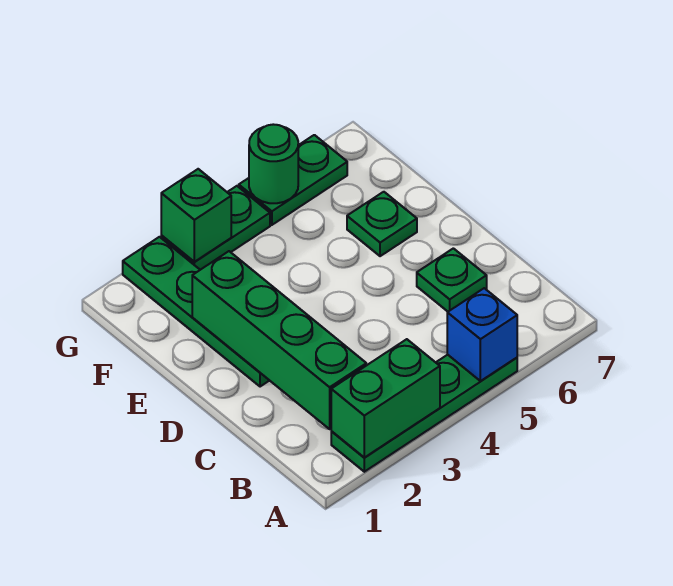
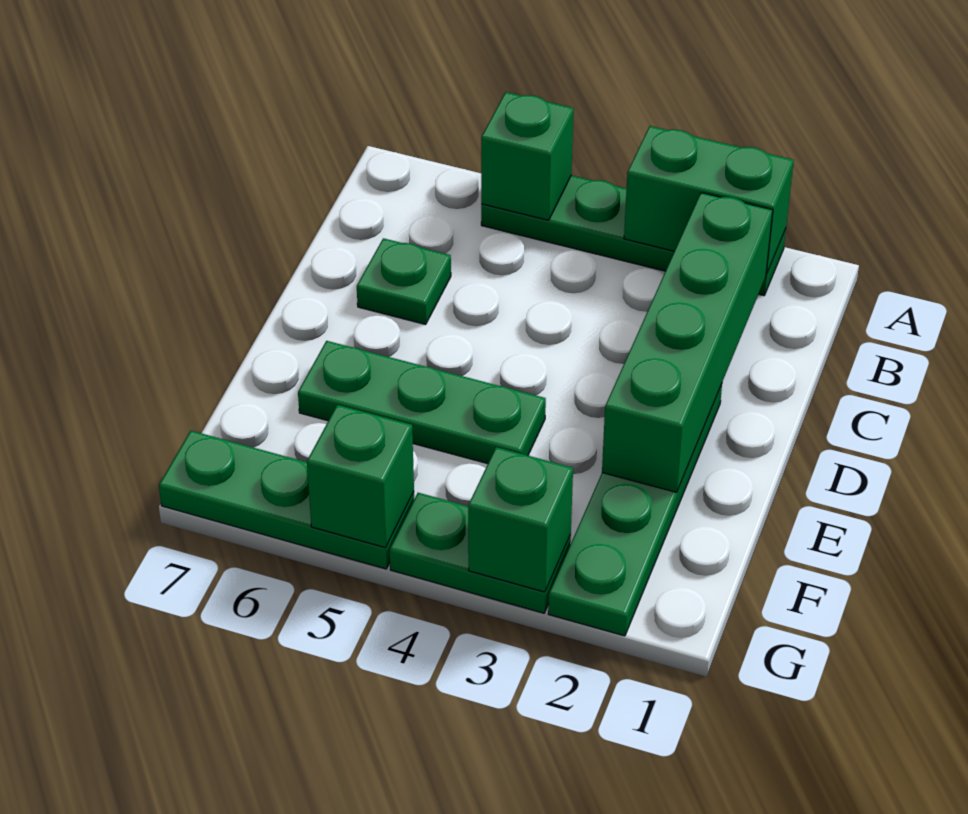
blue brick A5 level 2 -> green brick A5 level 2
green plate E6 level 1 -> green plate E4:E6 level 1
green plate G5:G6 level 1 -> green plate G5:G7 level 1
green round brick G5 level 2 -> green brick G5 level 2

